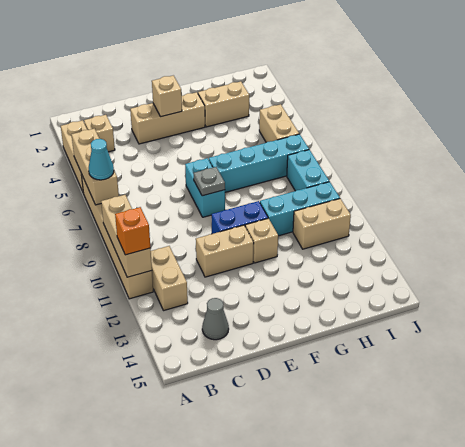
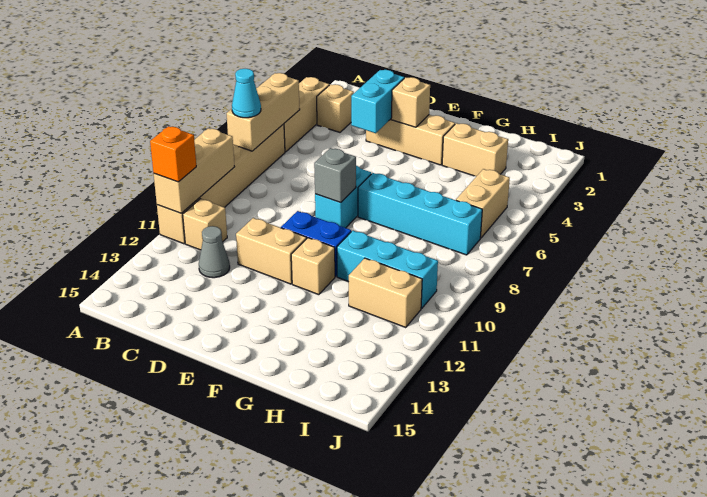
tan brick B11:B12 level 1 -> tan brick B11 level 1
grey cone C14 level 1 -> grey cone C12 level 1
grey plate E8 level 2 -> grey brick E8 level 2
cyan brick I8:I9 level 1 -> cyan brick D3:D4 level 2

